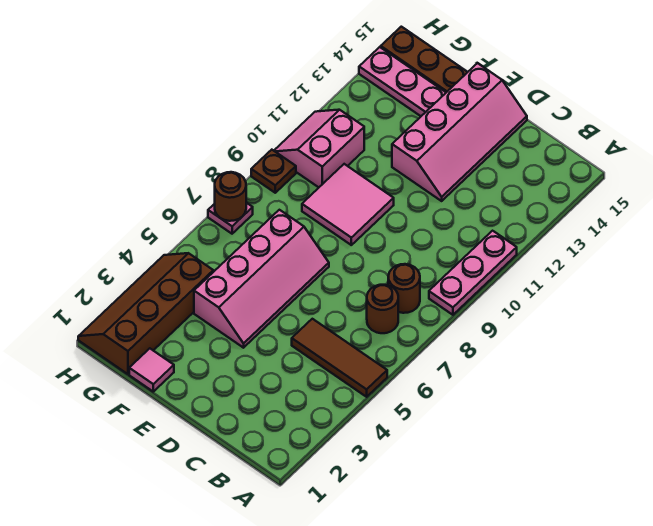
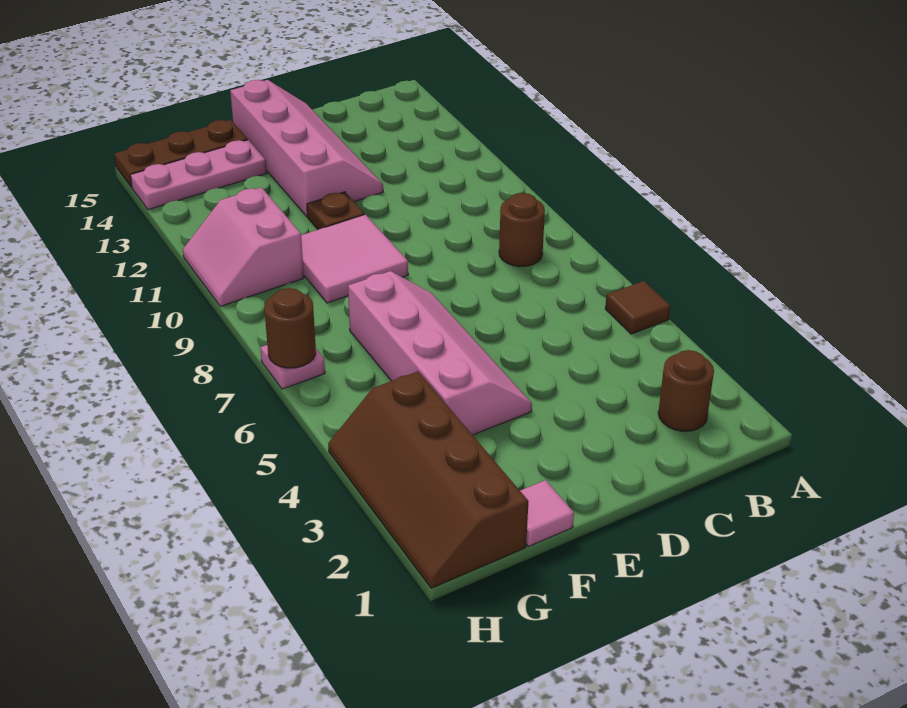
brown tile A5:C5 level 1 -> brown tile A5 level 1
pink plate A9:A11 level 1 -> none
brown round brick B7 level 1 -> brown round brick B2 level 1
brown plate H9 level 1 -> brown plate E11 level 1

